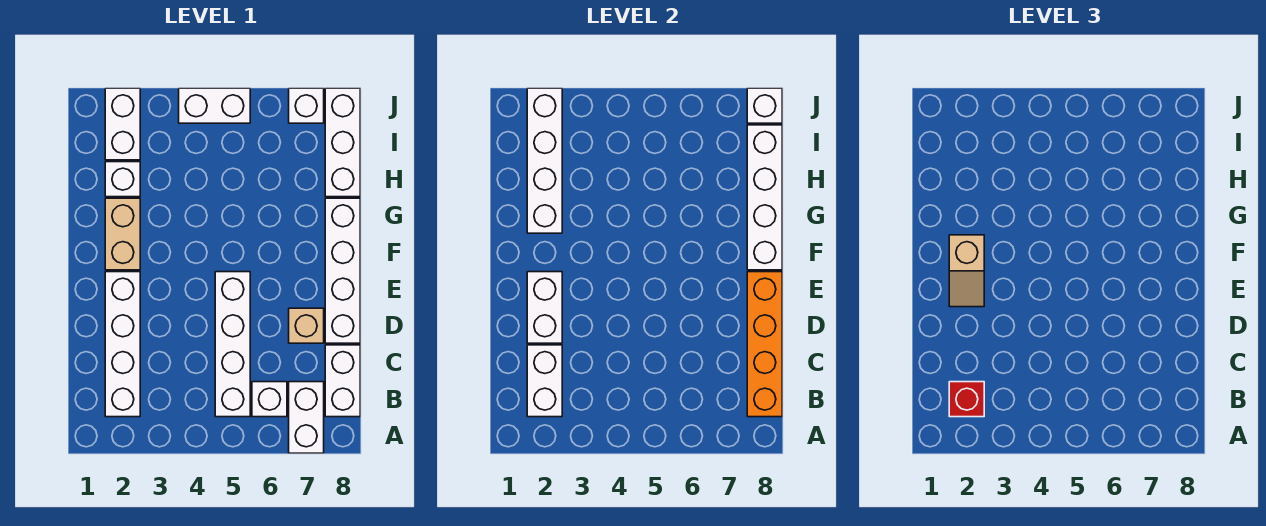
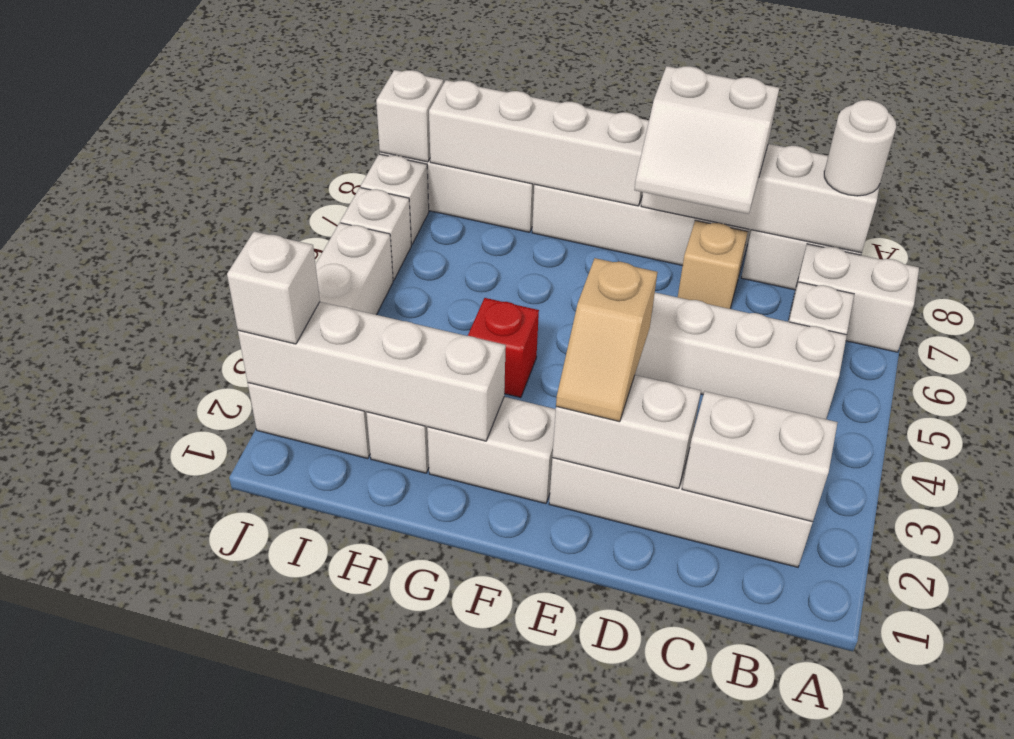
red brick B2 level 3 -> red brick G4 level 1
orange brick B8:E8 level 2 -> white brick B8:E8 level 2
none -> white round brick B8 level 3
none -> white slope D7:E8 level 3 top 8
tan slope E2:F2 level 3 top F -> tan slope E2:E3 level 3 top 3
tan brick F2:G2 level 1 -> white brick F2:G2 level 1
none -> white brick J2 level 3
none -> white brick J6 level 1

